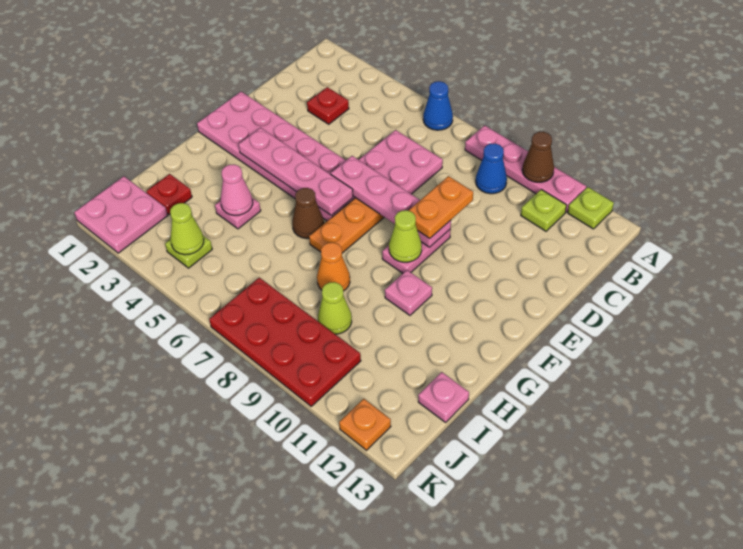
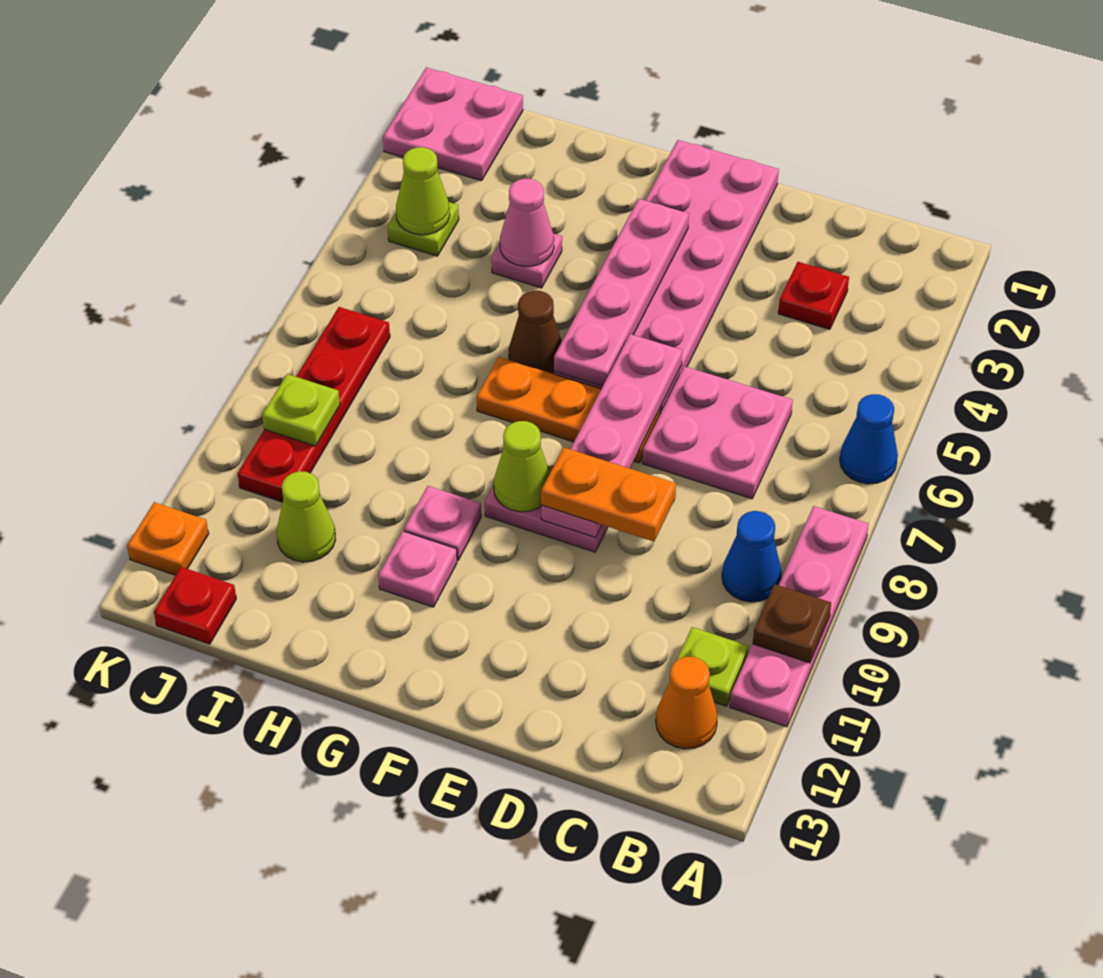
brown cone A10 level 2 -> brown plate A10 level 2
lime plate A12 level 1 -> lime plate J9 level 2
orange cone H8 level 1 -> orange cone B12 level 1
red plate I2 level 1 -> red plate J13 level 1
lime cone I9 level 1 -> lime cone I11 level 1
pink plate I13 level 1 -> pink plate G11 level 1
red plate J7:K10 level 1 -> red plate J7:J10 level 1

